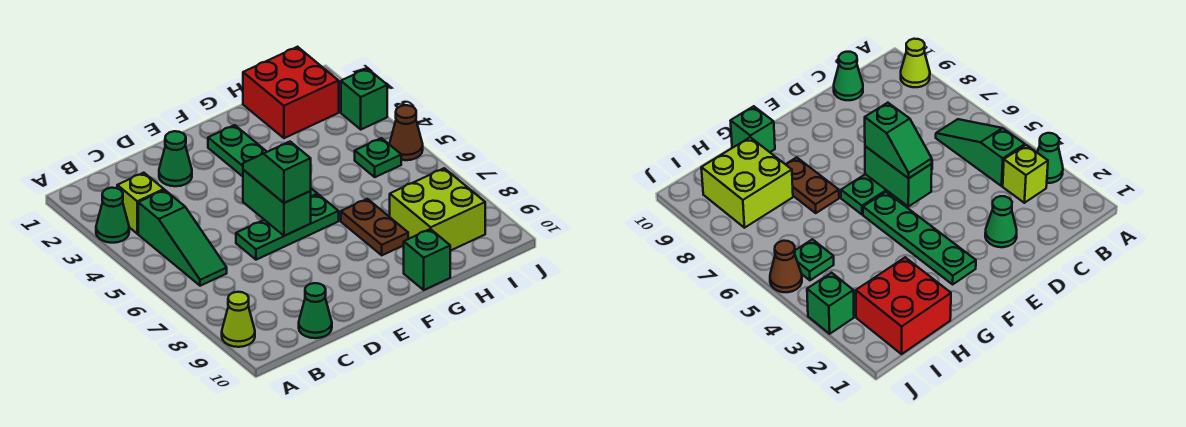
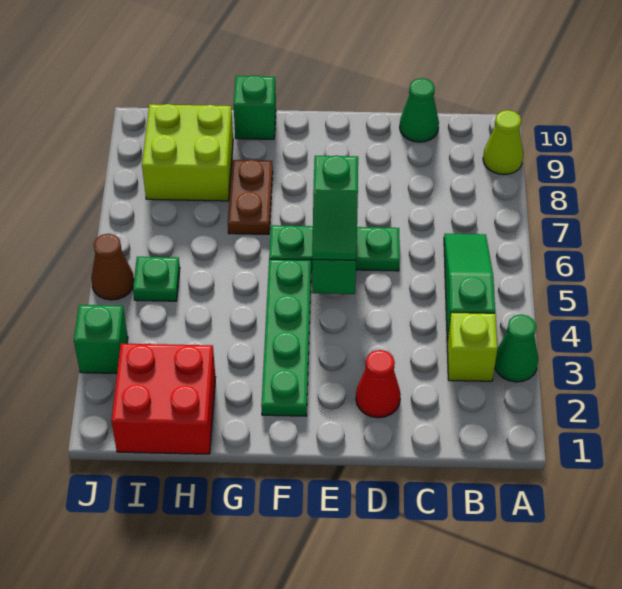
green cone D2 level 1 -> red cone D2 level 1

